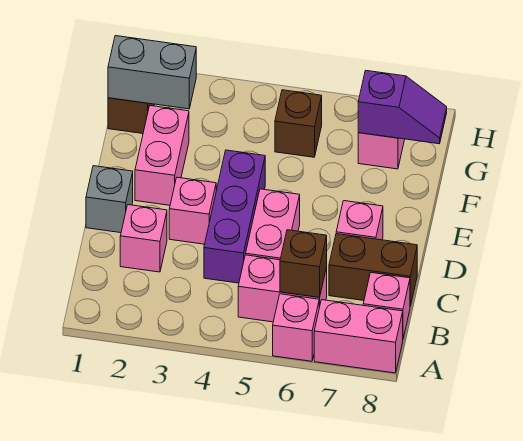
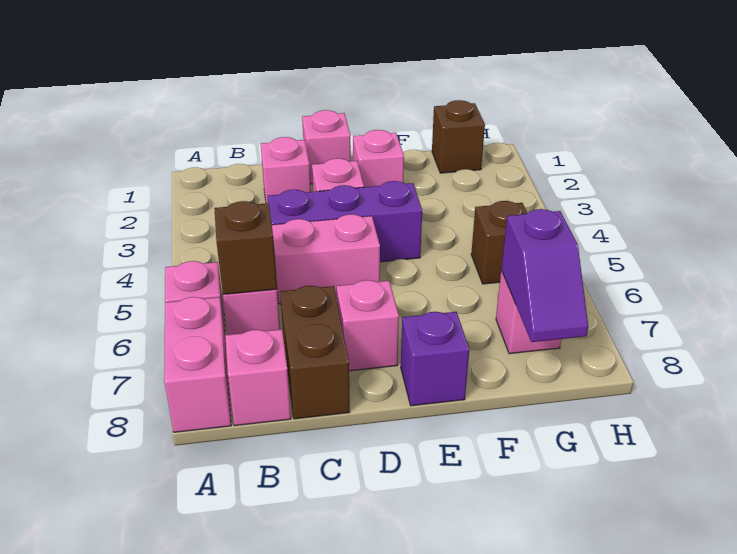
grey brick D1 level 1 -> pink brick D1 level 1
pink brick E2:F2 level 1 -> pink brick E2 level 1
none -> purple brick E8 level 1
grey brick G1:G2 level 2 -> none

